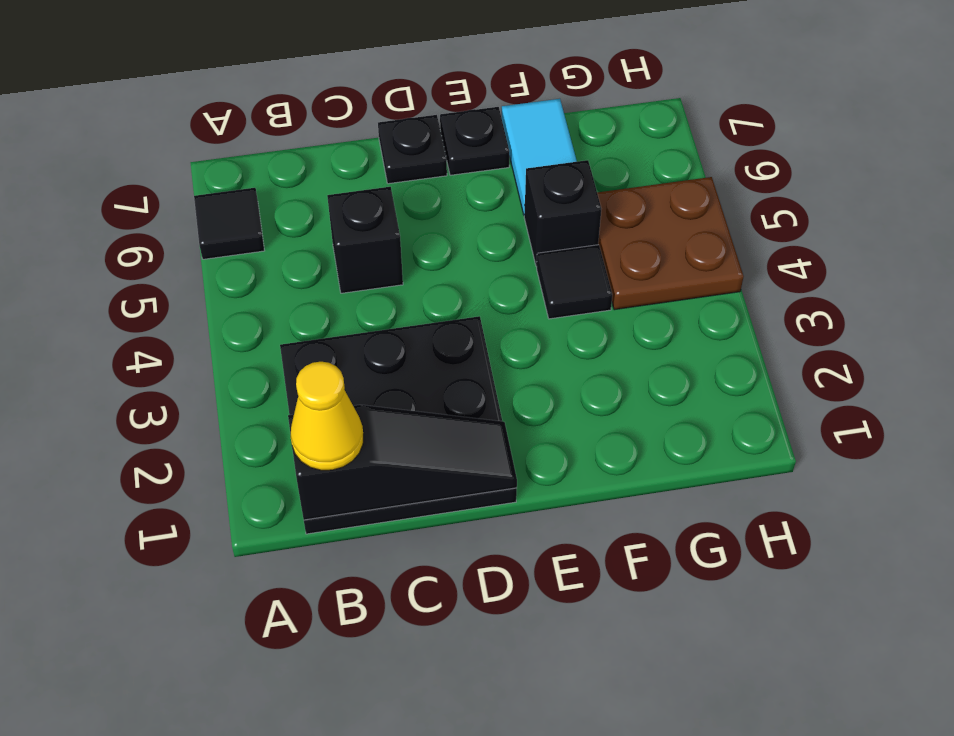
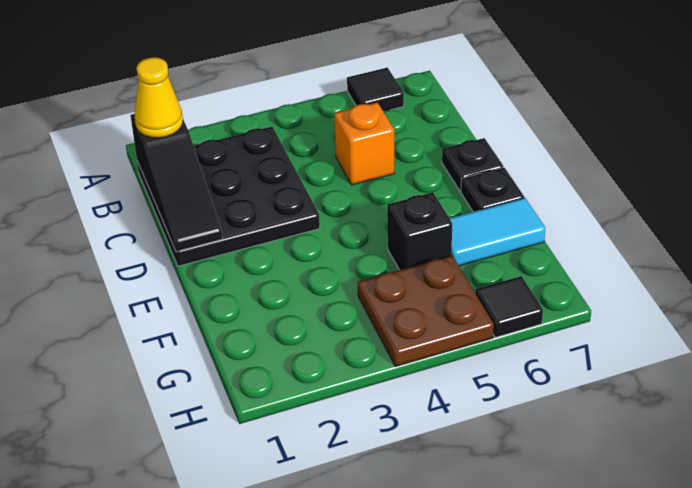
black brick C5 level 1 -> orange brick C5 level 1
black tile F4 level 1 -> black tile H6 level 1

